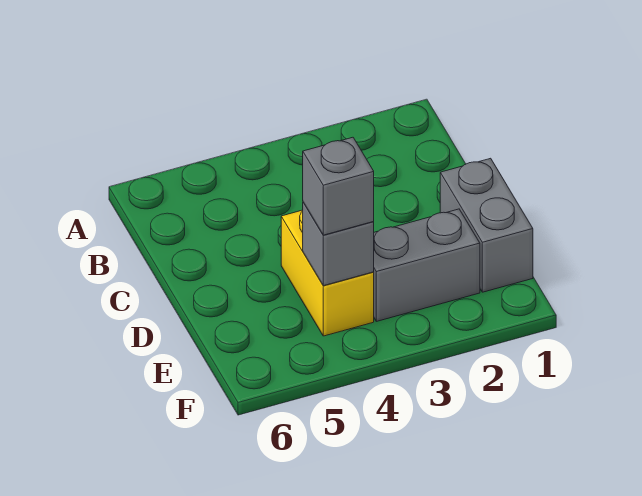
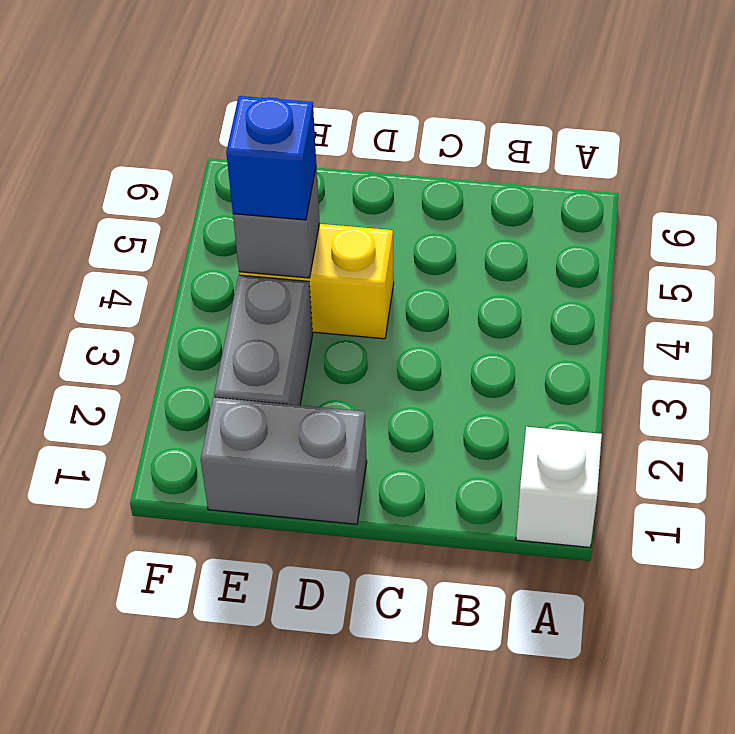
none -> white brick A1 level 1
grey brick E4 level 3 -> blue brick E4 level 3

